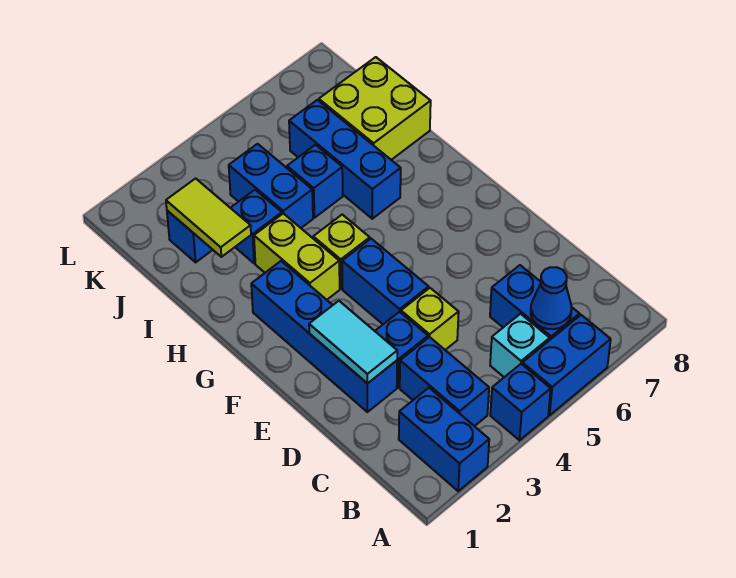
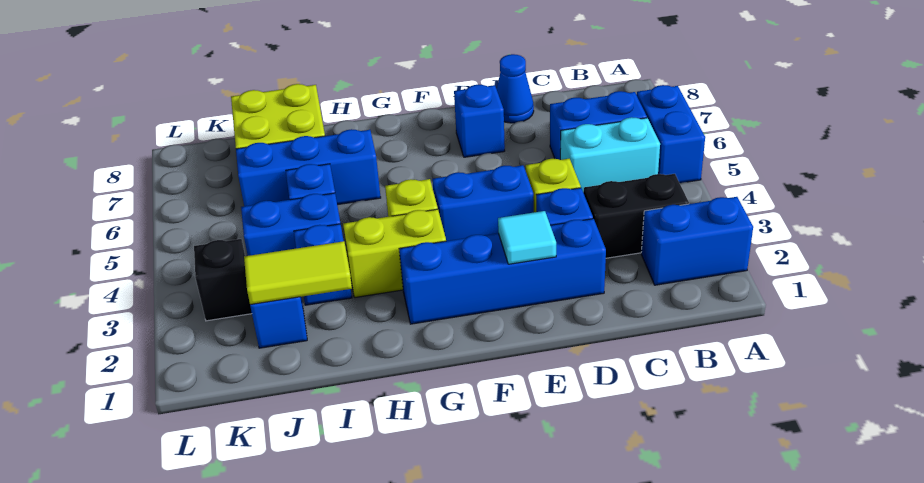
blue brick A4 level 1 -> blue brick E7 level 1
blue brick B3:C3 level 1 -> black brick B3:C3 level 1
cyan brick B5 level 1 -> cyan brick B5:C5 level 1
blue cone B6 level 2 -> blue cone D8 level 1
cyan tile D2:E2 level 2 -> cyan tile E2 level 2
none -> black brick K3 level 1

